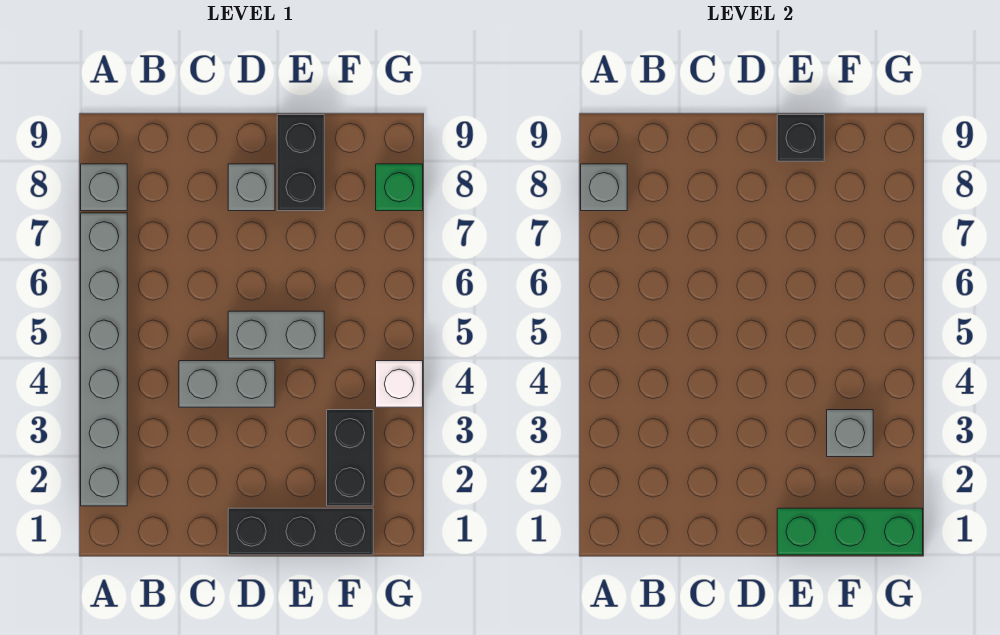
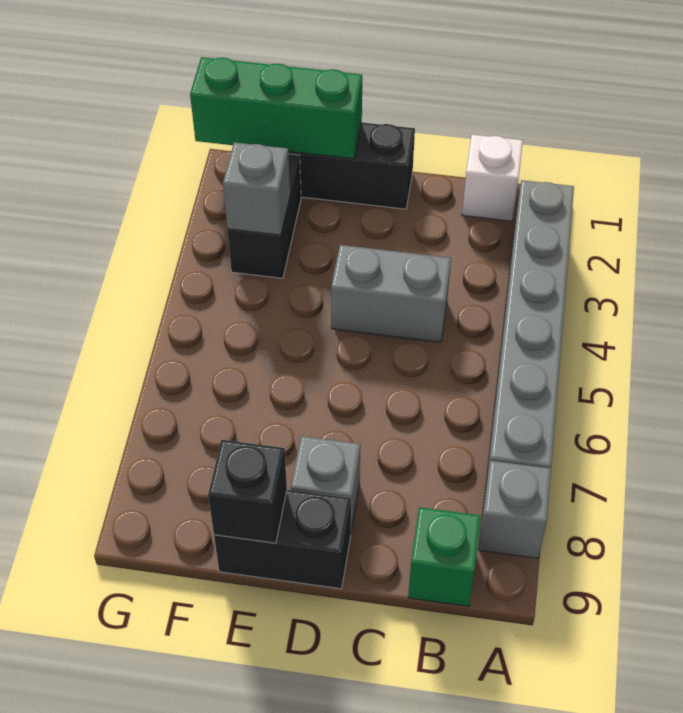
grey brick A8 level 2 -> none
grey brick D5:E5 level 1 -> none
black brick E8:E9 level 1 -> black brick D9:E9 level 1
white brick G4 level 1 -> white brick B1 level 1
green brick G8 level 1 -> green brick B9 level 1

